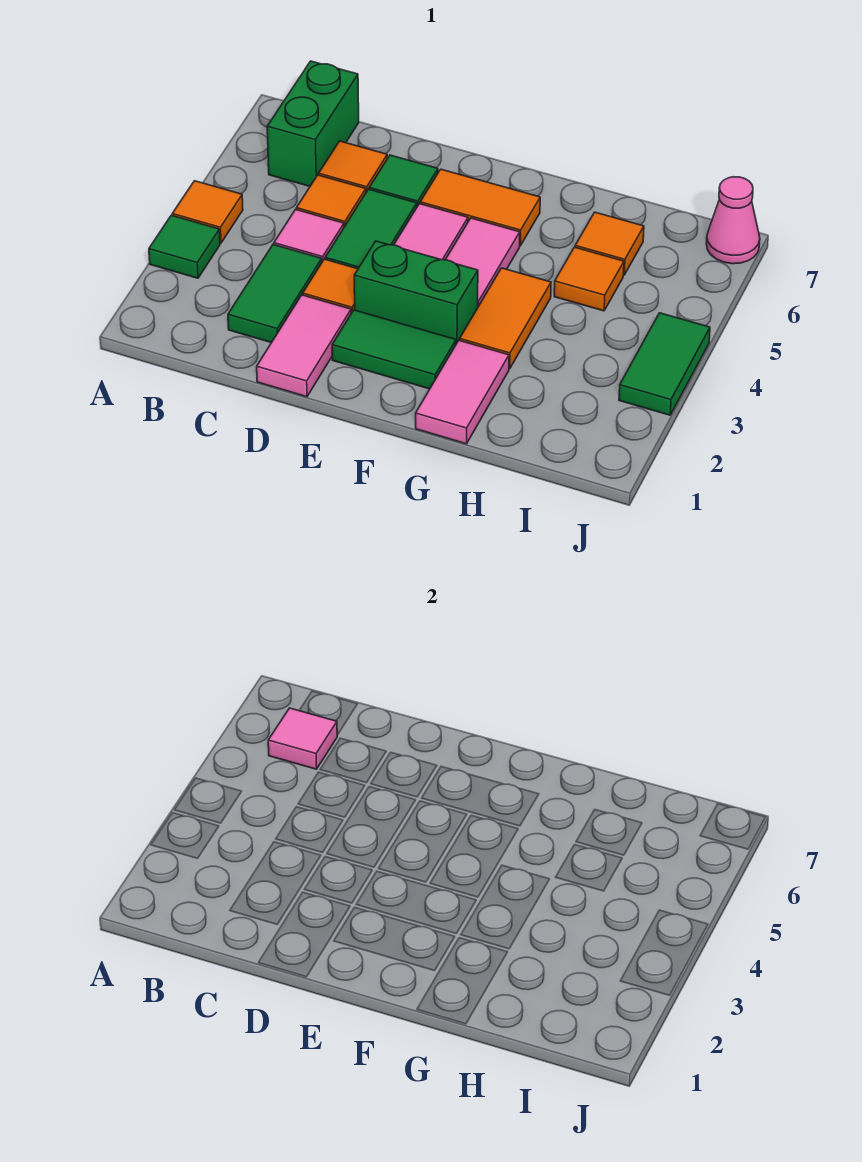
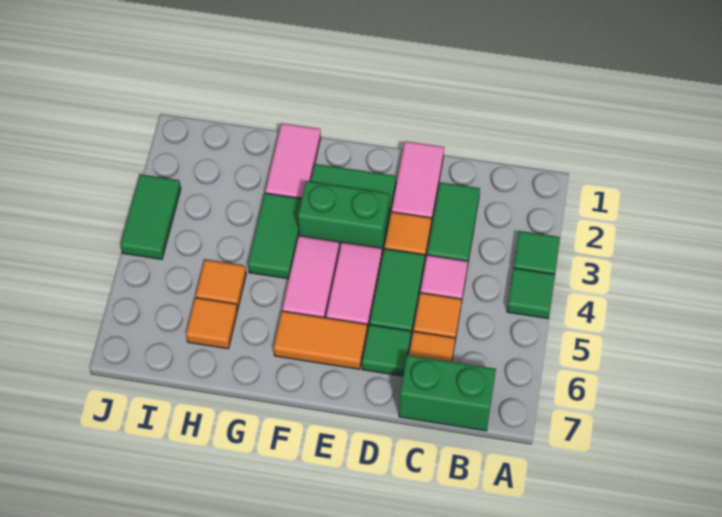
orange tile A4 level 1 -> green tile A4 level 1
green brick B6:B7 level 1 -> green brick B7:C7 level 1
pink tile B6 level 2 -> none
orange tile G3:G4 level 1 -> green tile G3:G4 level 1
pink cone J7 level 1 -> none

